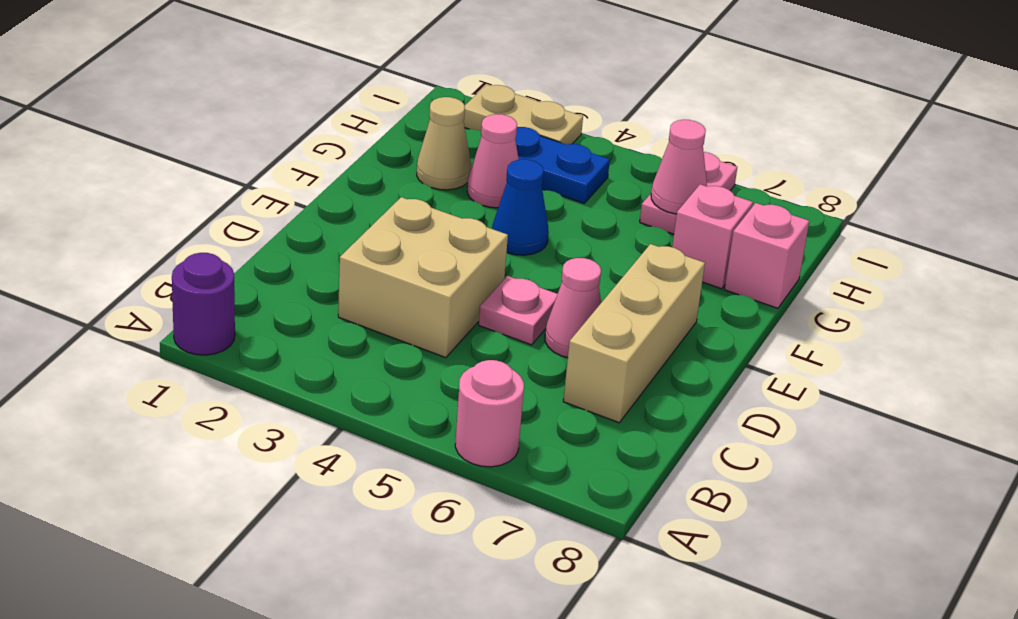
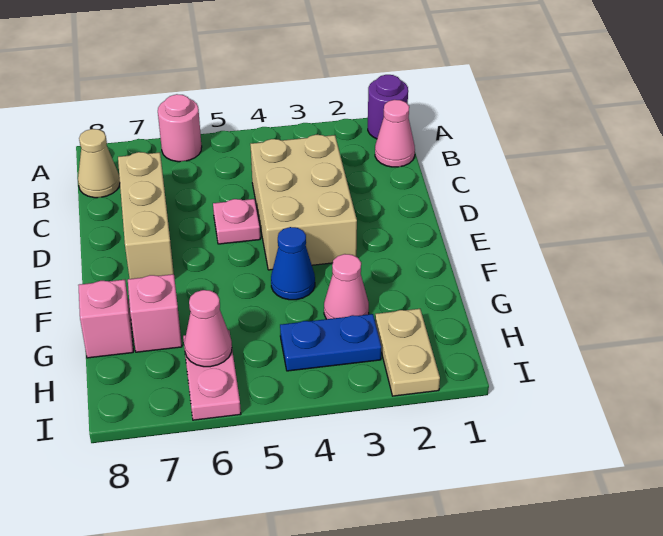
tan brick C3:D4 level 1 -> tan brick C3:E4 level 1
pink cone D6 level 1 -> pink cone B1 level 1
tan cone G2 level 1 -> tan cone B8 level 1
tan plate I2:I3 level 1 -> tan plate H2:I2 level 1

